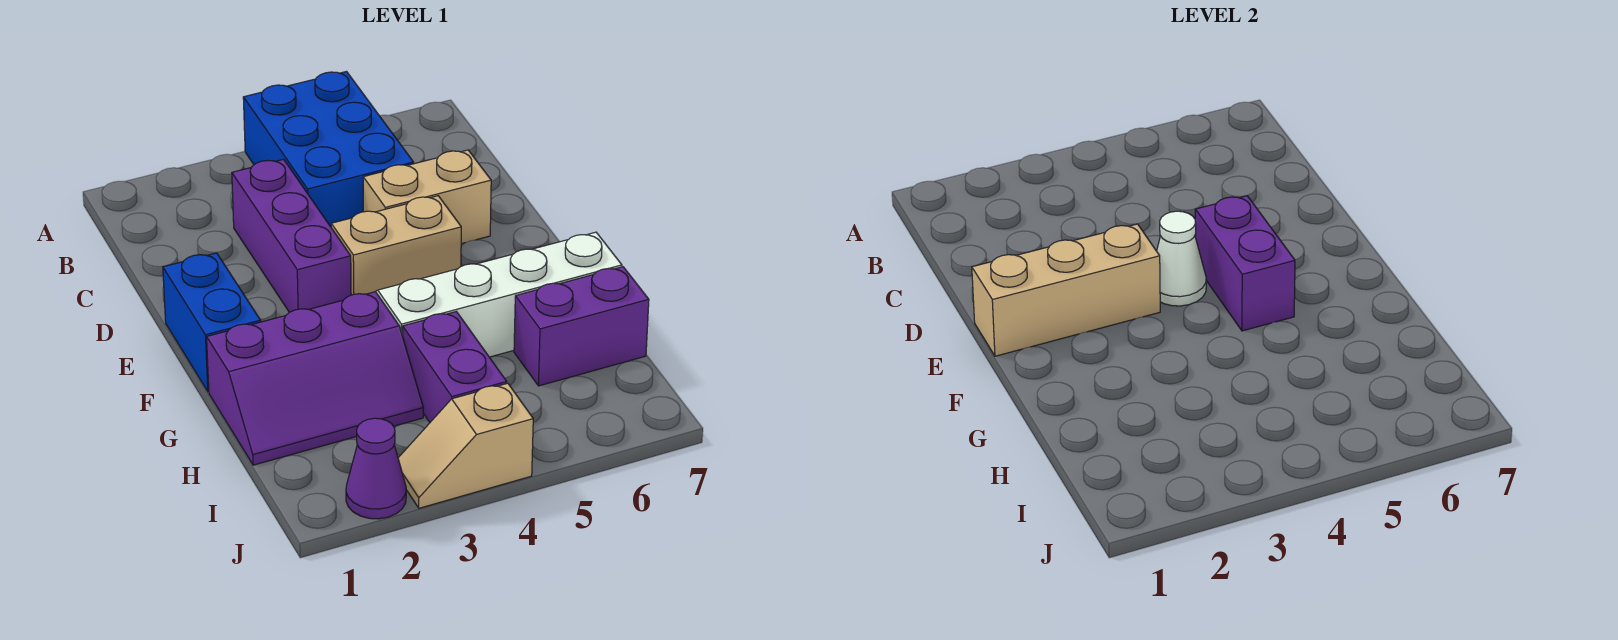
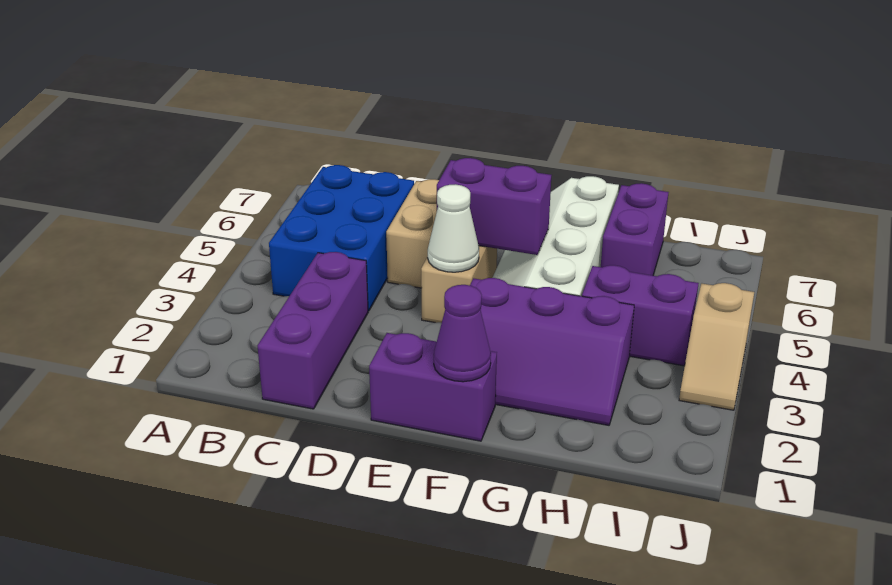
blue brick A4:C5 level 1 -> blue brick B4:C6 level 1
purple brick C3:E3 level 1 -> purple brick C1:C3 level 1
blue brick E1:F1 level 1 -> purple brick E1:F1 level 1
tan brick E1:E3 level 2 -> none
purple slope G1:H3 level 1 top G -> purple slope F2:H3 level 1 top 3
purple cone J2 level 1 -> purple cone F1 level 2

